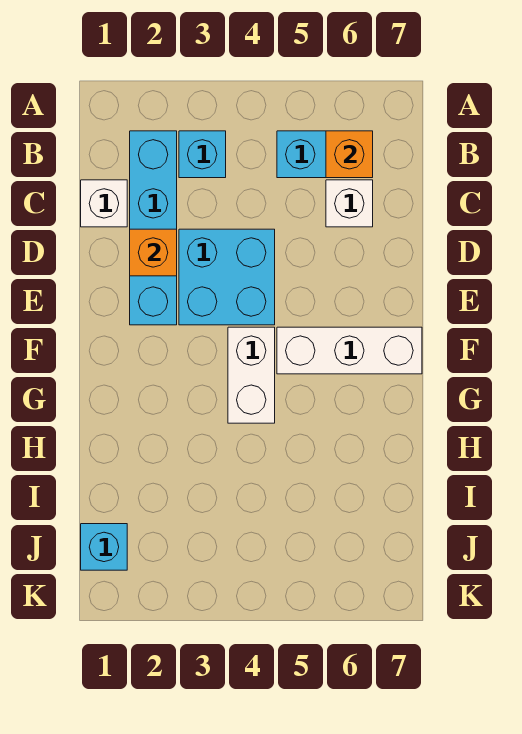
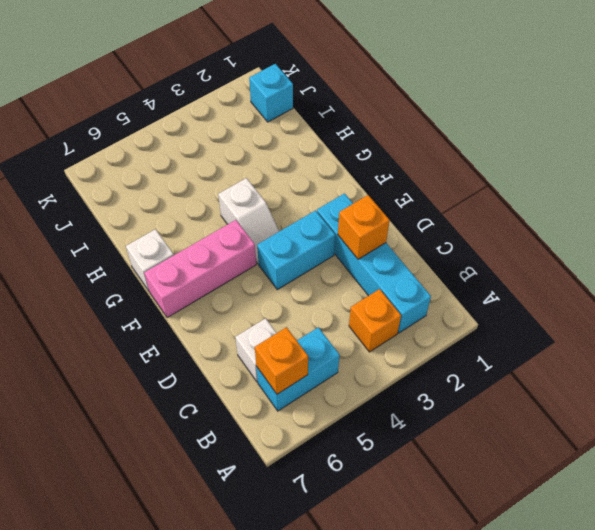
cyan brick B3 level 1 -> orange brick B3 level 1
white brick C1 level 1 -> white brick G7 level 1
cyan brick D3:E4 level 1 -> cyan brick E3:E4 level 1
white brick F4:G4 level 1 -> white slope F4:G4 level 1 top G
white brick F5:F7 level 1 -> pink brick F5:F7 level 1

